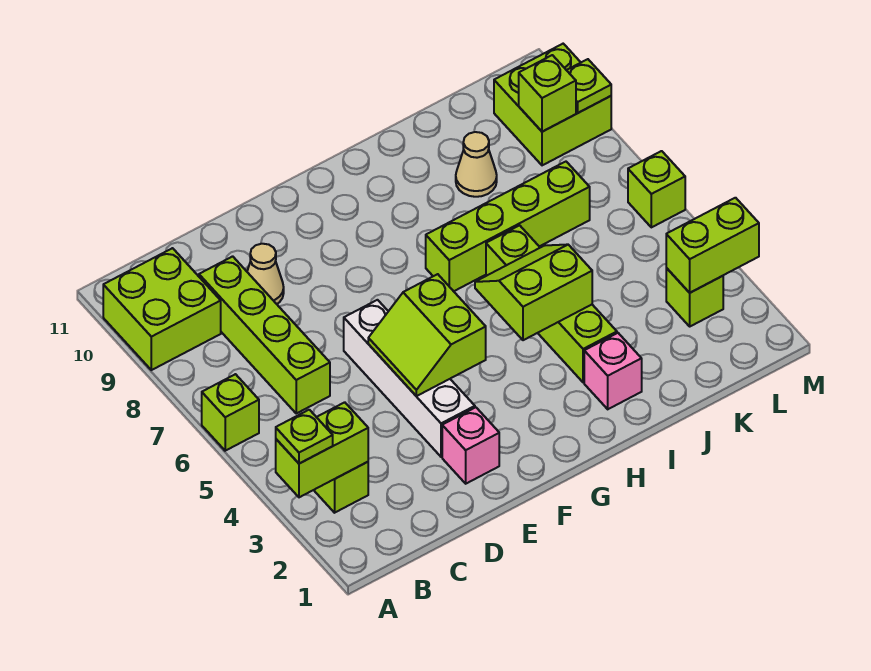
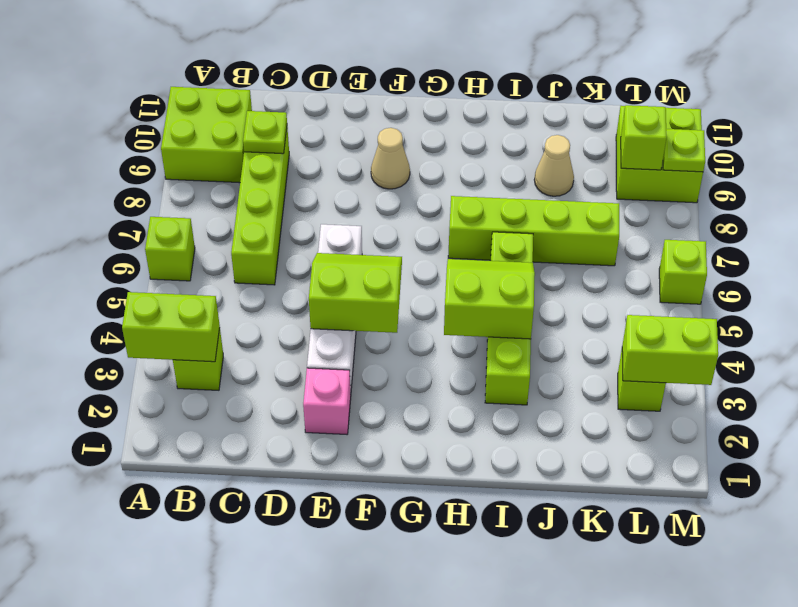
lime plate A3 level 3 -> lime plate C9 level 2
tan cone D9 level 1 -> tan cone F9 level 1
lime slope E4:F5 level 2 top F -> lime slope E4:F5 level 2 top 4
pink brick I2 level 1 -> none

